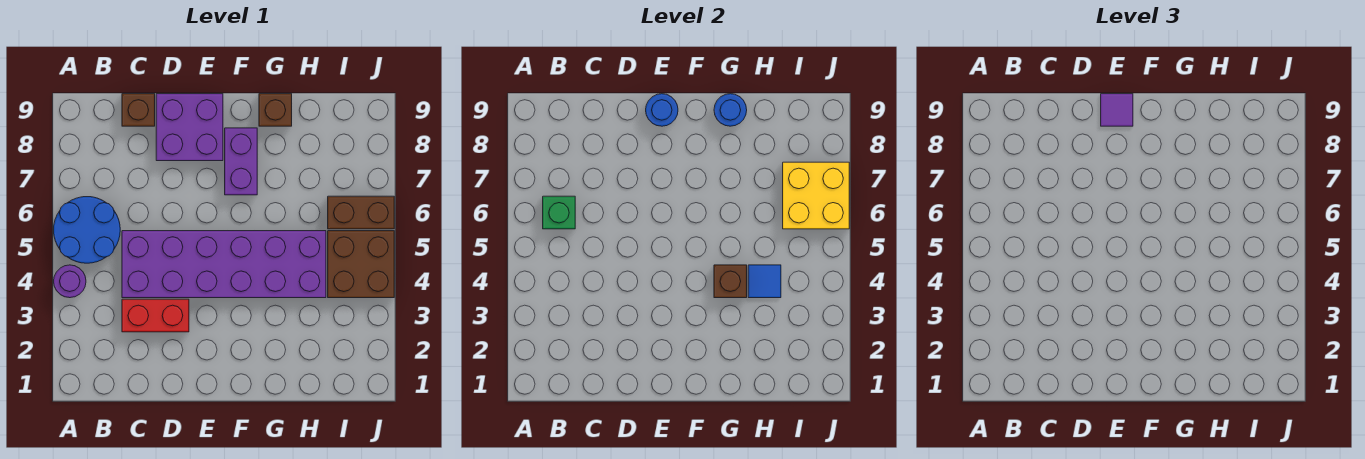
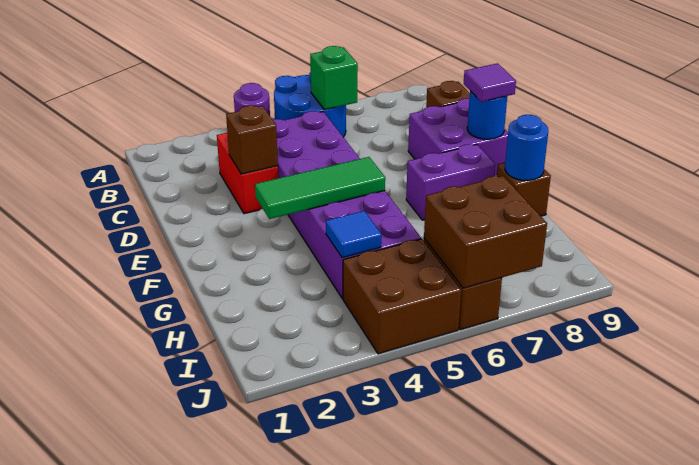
none -> green tile F3:F5 level 2
brown brick G4 level 2 -> brown brick D3 level 2
yellow brick I6:J7 level 2 -> brown brick I6:J7 level 2

